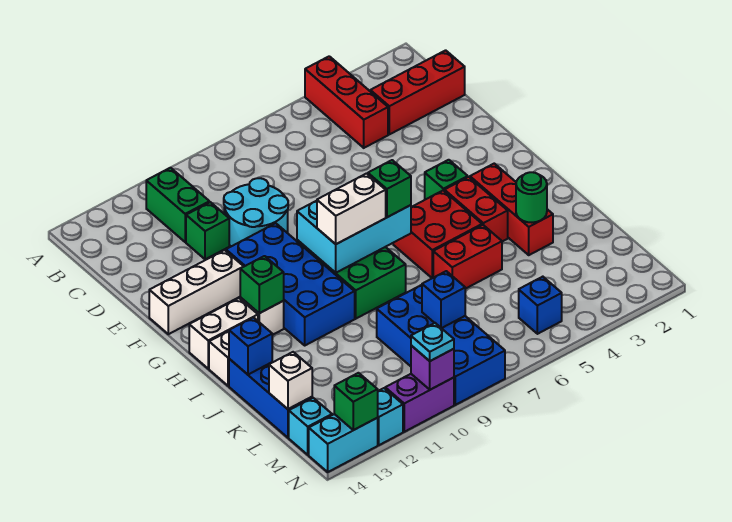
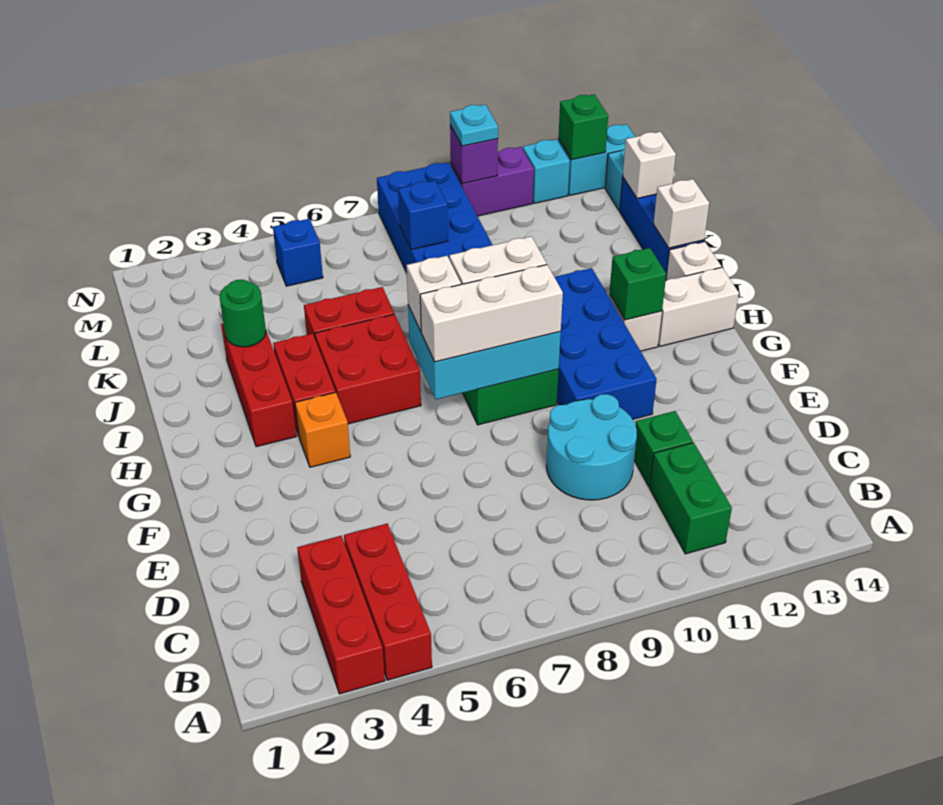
red brick C1:C3 level 1 -> red brick A3:C3 level 1
white brick F12:F14 level 1 -> white brick G7:G9 level 3
green brick G4 level 1 -> orange brick G4 level 1
green brick H7 level 3 -> white brick H7 level 3
blue brick J14 level 2 -> white brick J14 level 2

